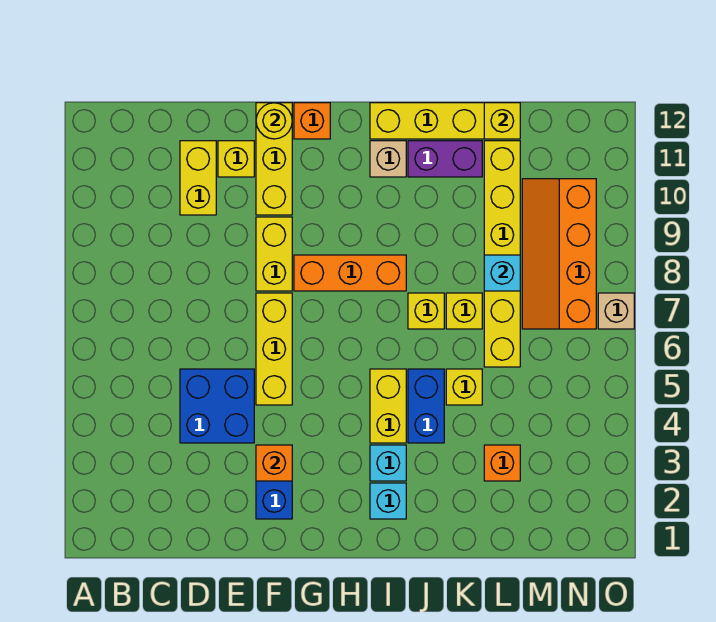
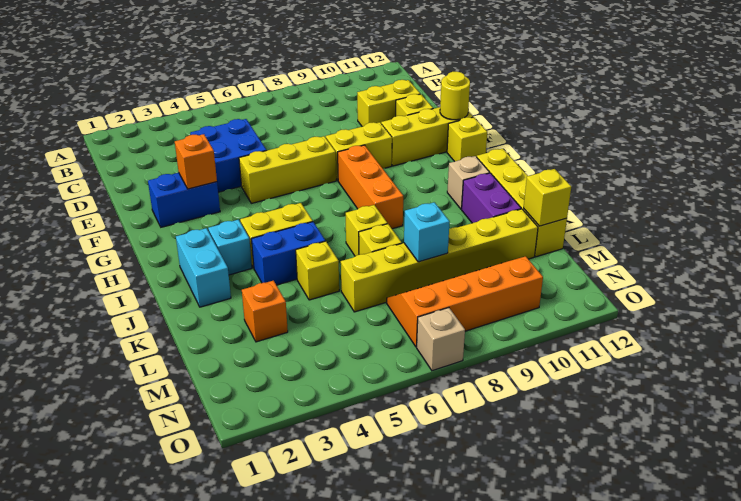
orange brick G12 level 1 -> yellow brick G12 level 1
cyan brick I2 level 1 -> cyan brick I2:J2 level 1

